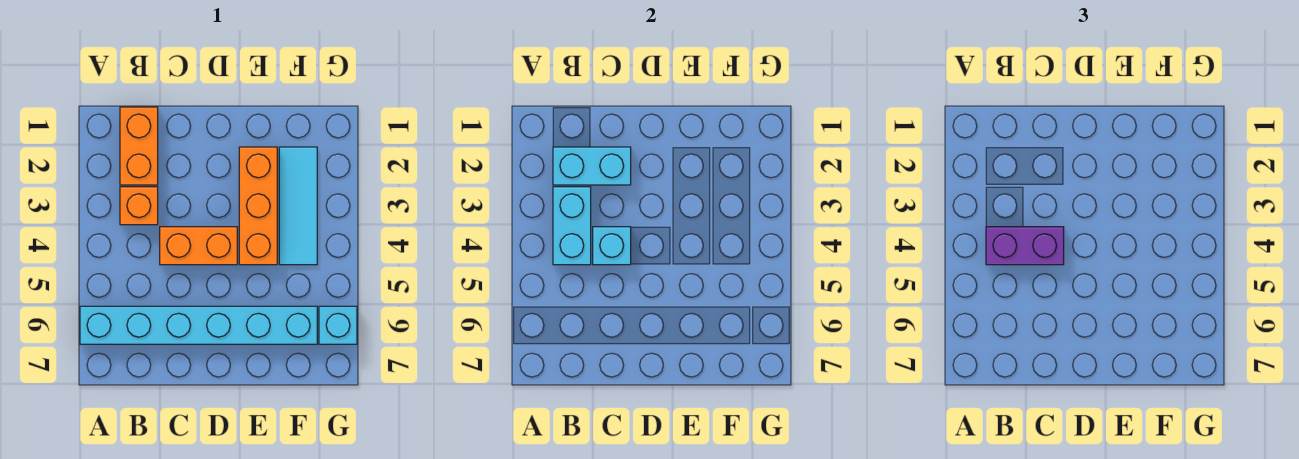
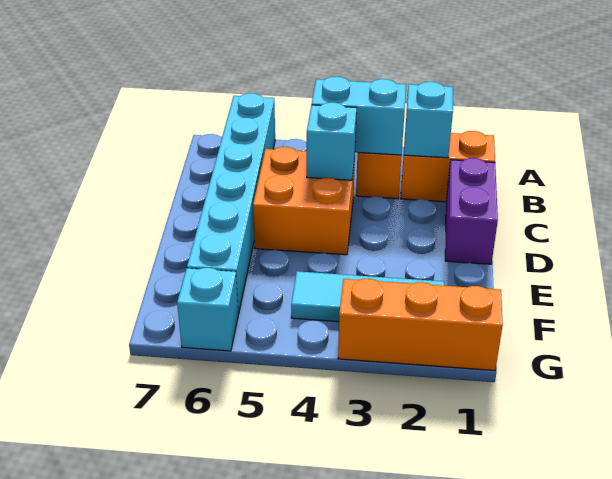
cyan brick B2:C2 level 2 -> cyan brick B2 level 2
purple brick B4:C4 level 3 -> purple brick C1:D1 level 1
orange brick C4:D4 level 1 -> orange brick C4:D5 level 1
orange brick E2:E4 level 1 -> orange brick G1:G3 level 1

